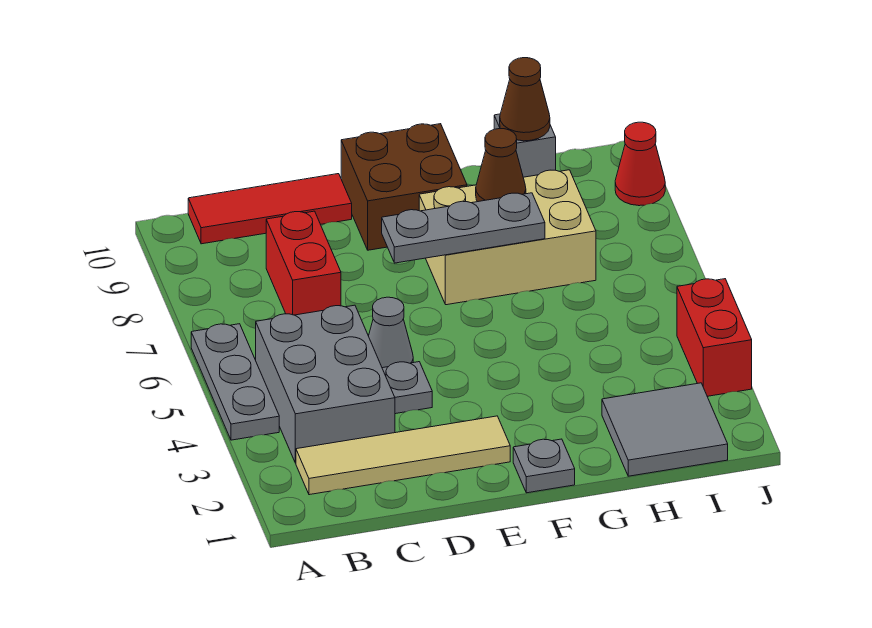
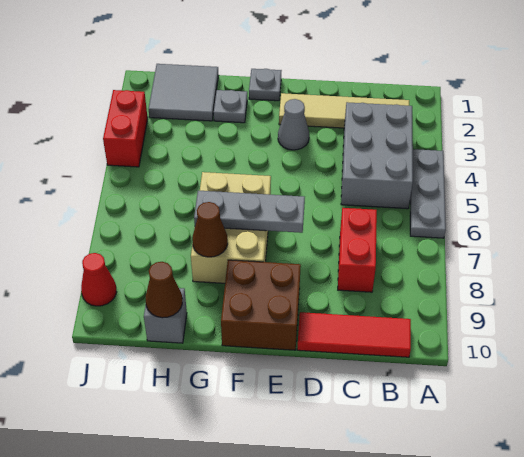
grey plate D4 level 1 -> grey plate G2 level 1
grey cone D5 level 1 -> grey cone E3 level 1
tan brick F7:H8 level 1 -> tan brick F6:G8 level 1

